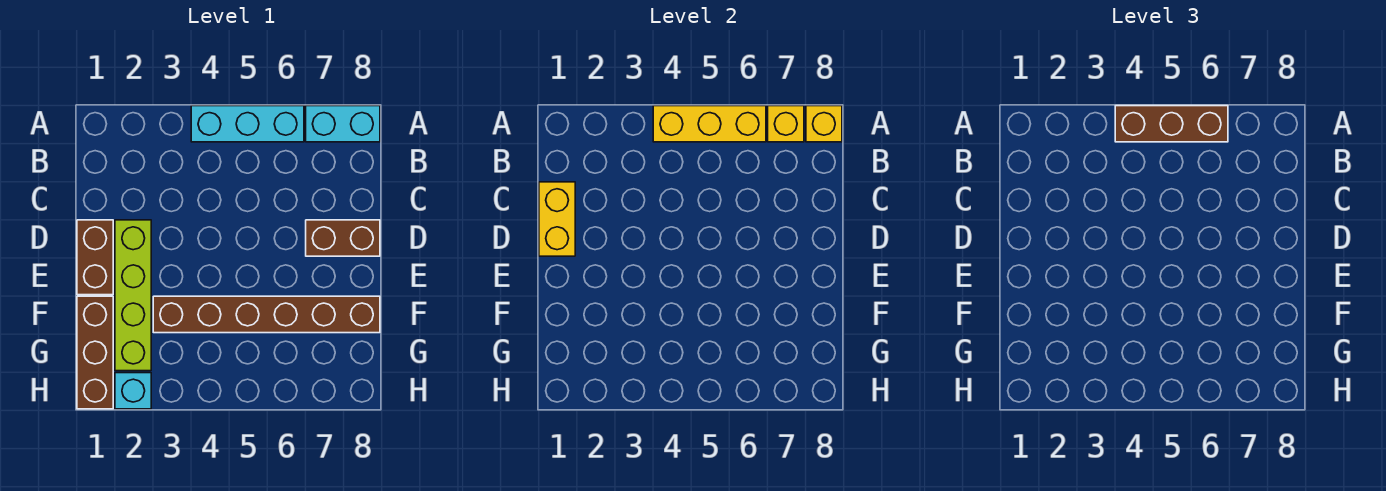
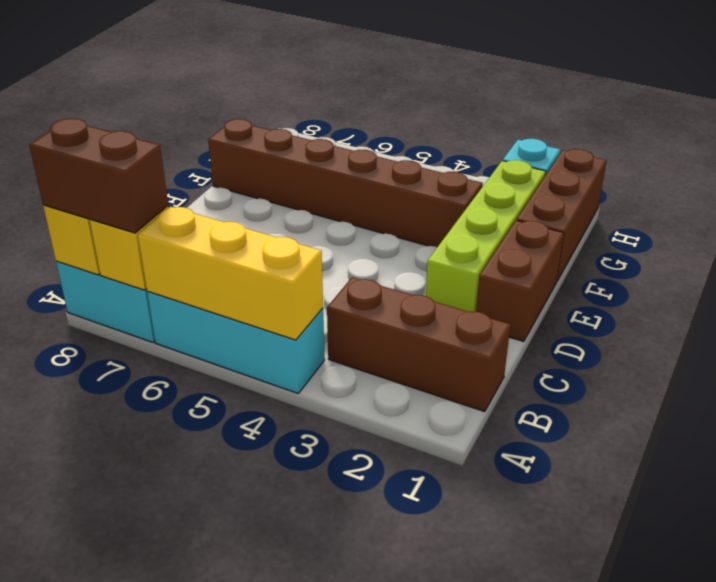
brown brick A4:A6 level 3 -> brown brick B1:B3 level 1
yellow brick C1:D1 level 2 -> none
brown brick D7:D8 level 1 -> brown brick A7:A8 level 3

